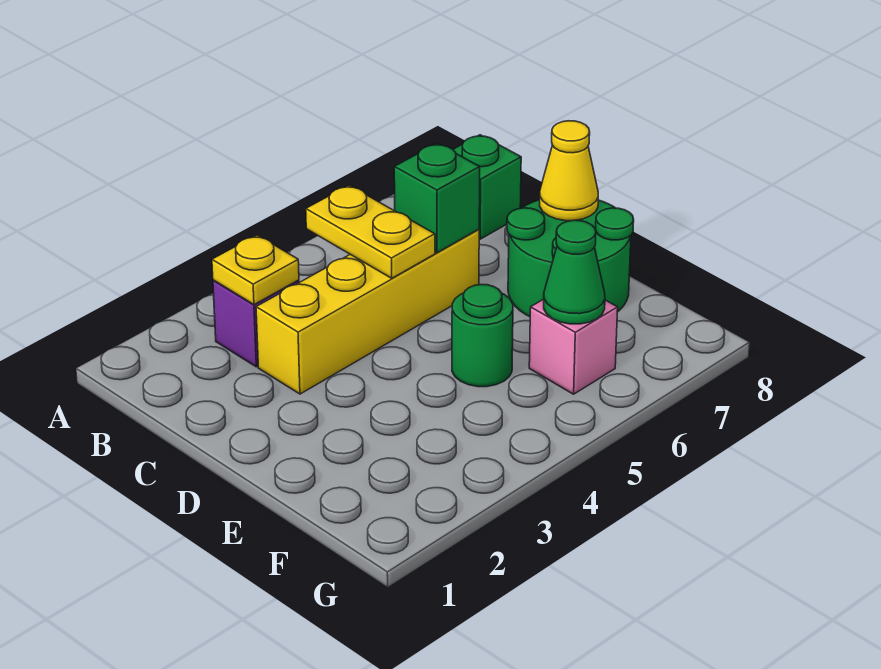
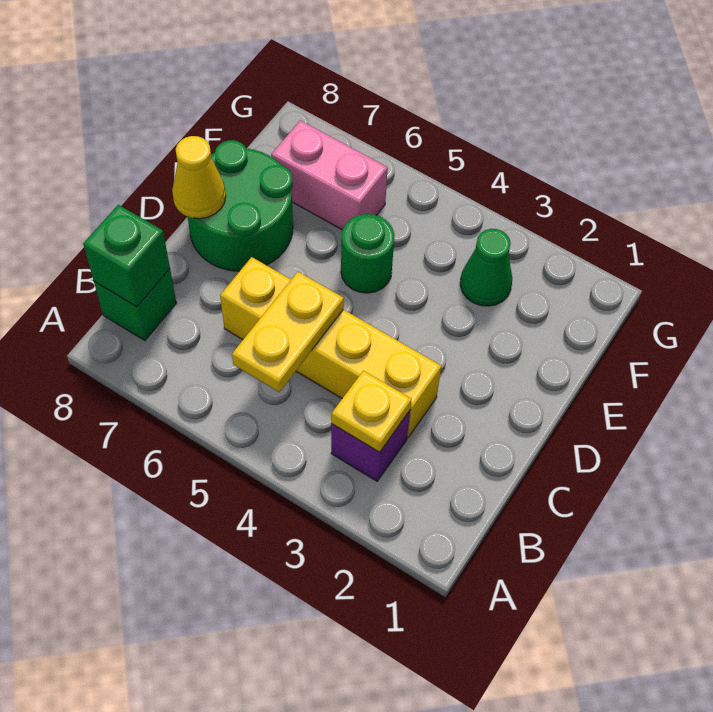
green brick C6 level 2 -> green brick B8 level 2
pink brick F6 level 1 -> pink brick F6:F7 level 1
green cone F6 level 2 -> green cone F3 level 1

